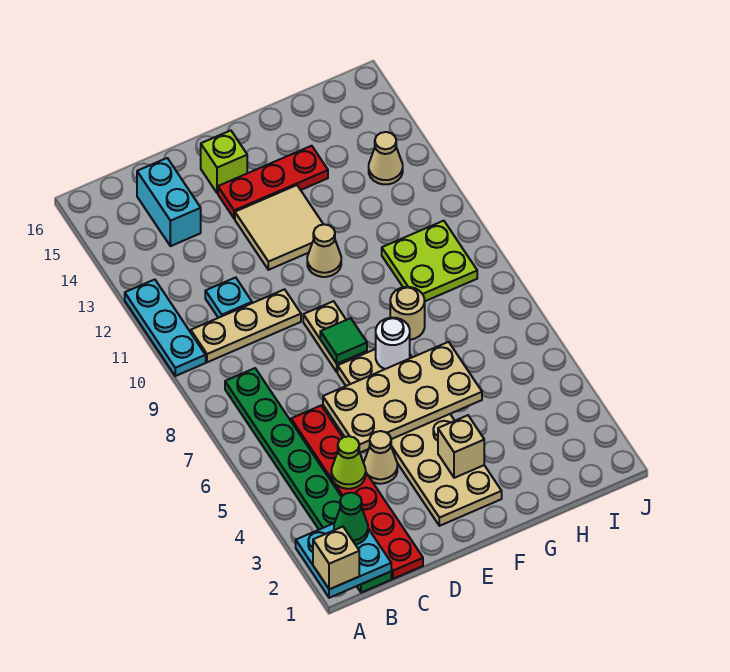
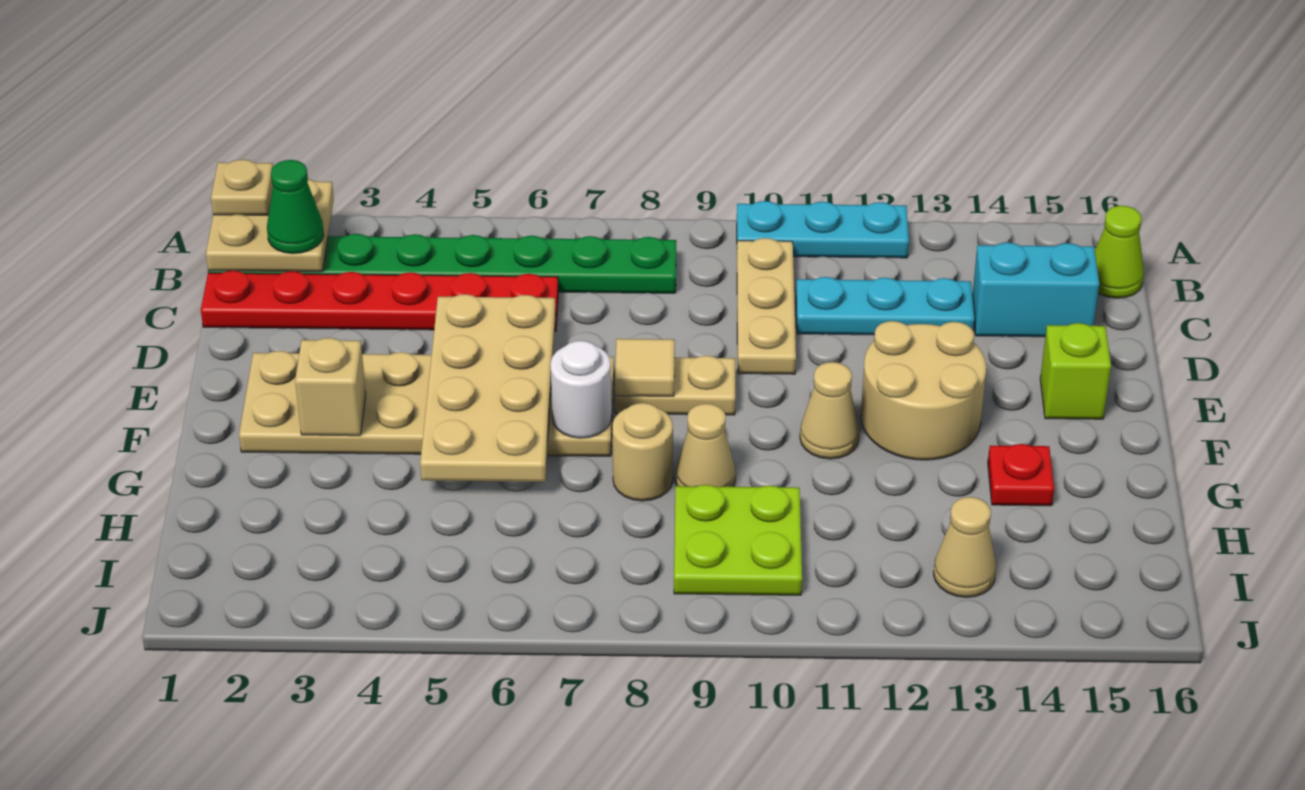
cyan plate A1:B2 level 2 -> tan plate A1:B2 level 2
tan brick A1 level 3 -> tan plate A1 level 3
lime cone C4 level 2 -> lime cone B16 level 1
cyan plate C11 level 1 -> cyan plate C11:C13 level 1
tan cone D4 level 1 -> tan cone G9 level 1
green tile E8 level 2 -> tan tile E8 level 2
tan tile E12:F13 level 1 -> tan round brick E12:F13 level 1
red plate E14:G14 level 1 -> red plate G14 level 1

